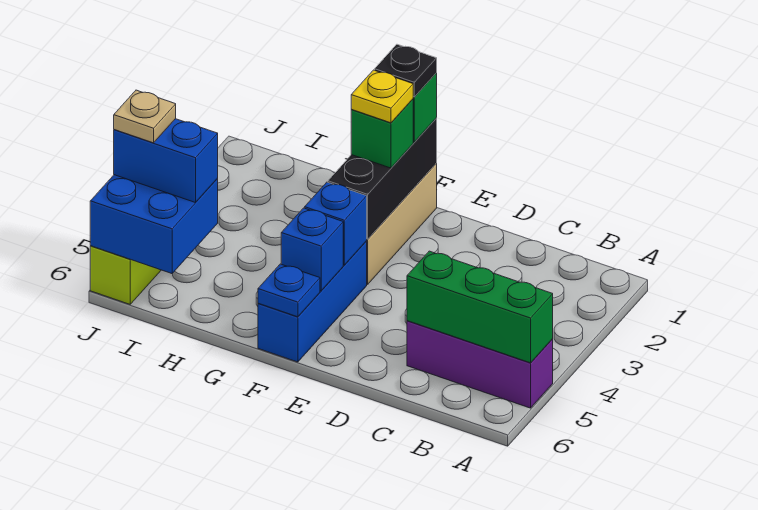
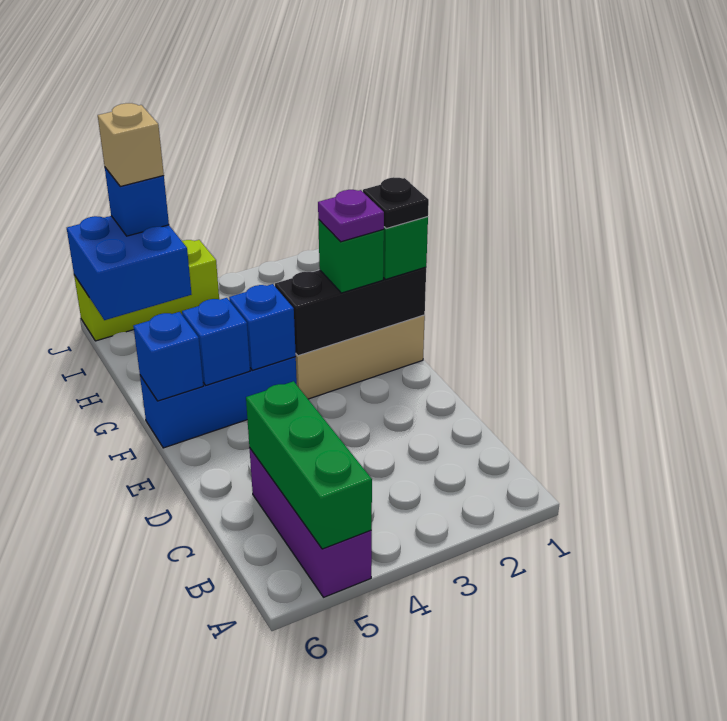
yellow plate F2 level 4 -> purple plate F2 level 4
blue plate F6 level 2 -> blue brick F6 level 2
blue brick I5:J5 level 3 -> blue brick J5 level 3
tan plate J5 level 4 -> tan brick J5 level 4

